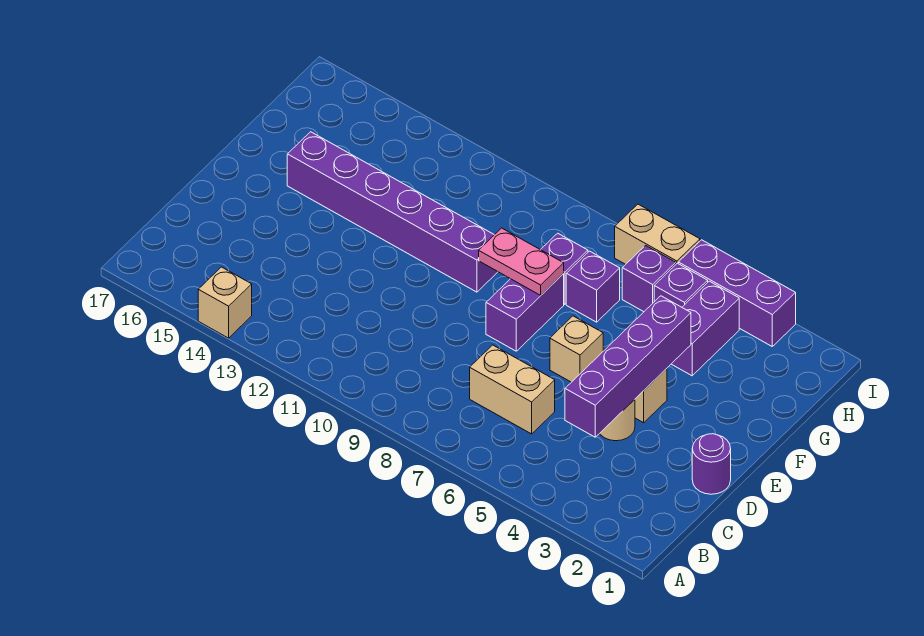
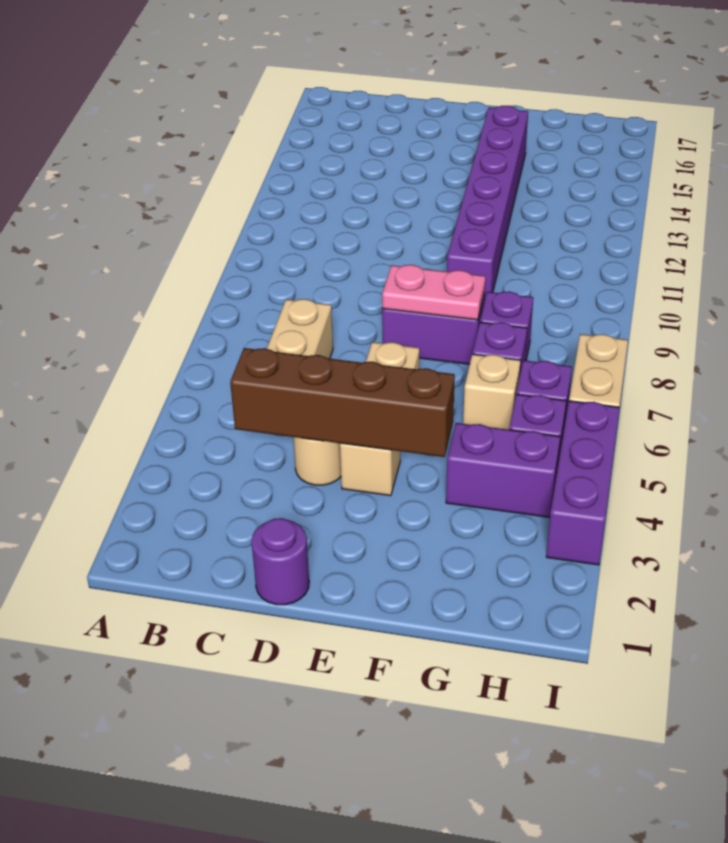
tan brick A14 level 1 -> tan brick G6 level 1
purple brick C4:F4 level 2 -> brown brick C4:F4 level 2
pink plate F8:F9 level 2 -> pink plate E8:F8 level 2

